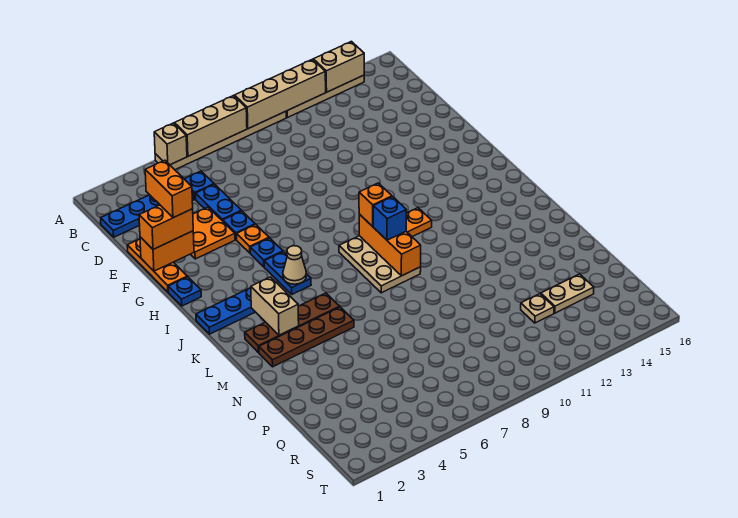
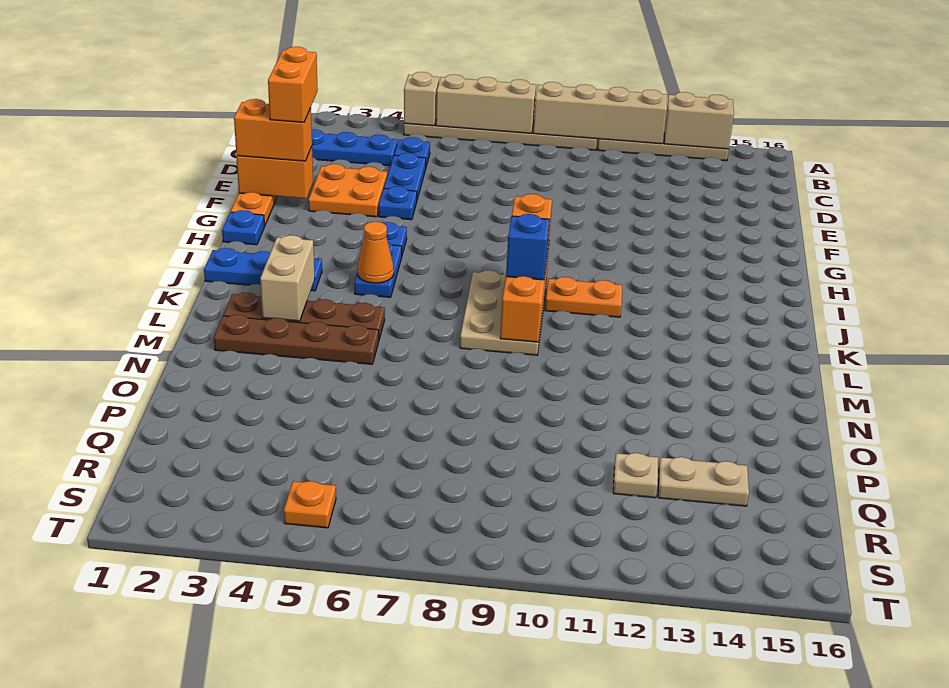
orange plate G5 level 1 -> orange plate S5 level 1
tan cone J5 level 2 -> orange cone J5 level 2

